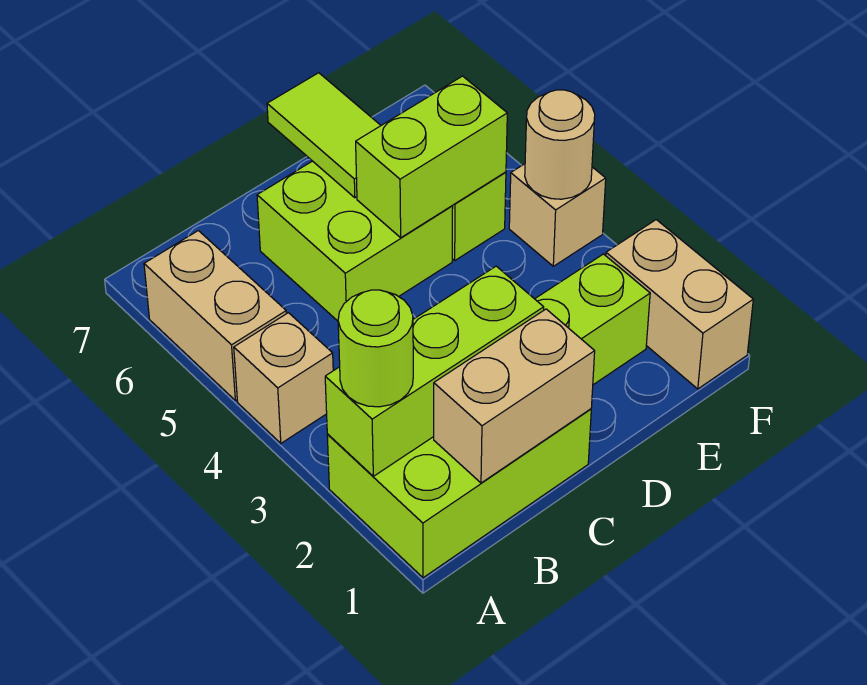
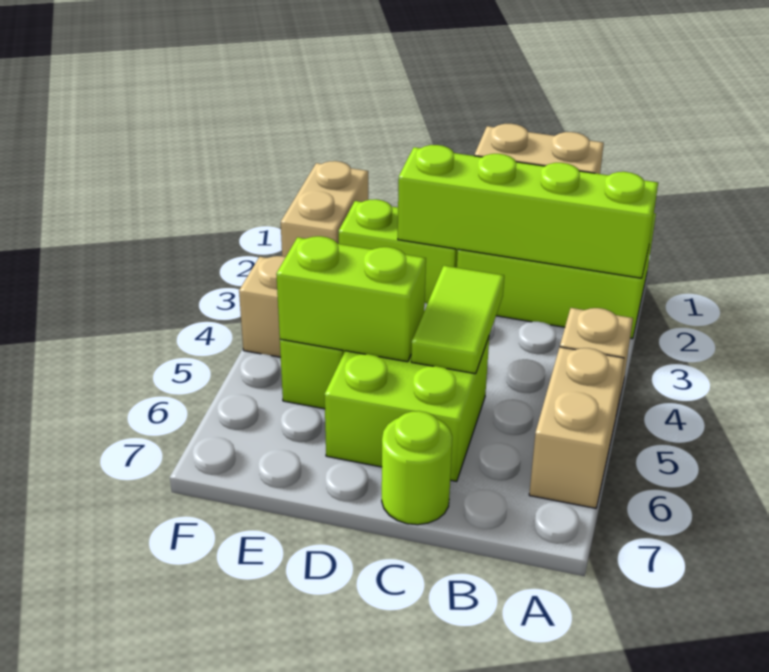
lime brick A2:C2 level 2 -> lime brick A2:D2 level 2
lime round brick A2 level 3 -> lime round brick C7 level 1
lime tile D6:D7 level 2 -> lime tile C4:C5 level 2
tan round brick F4 level 2 -> none

